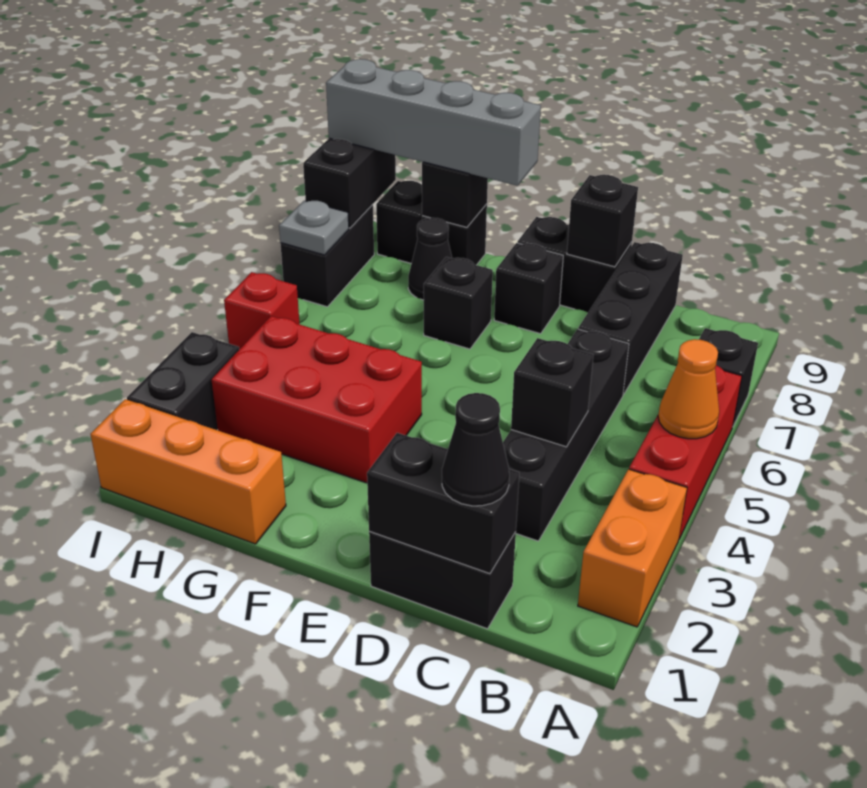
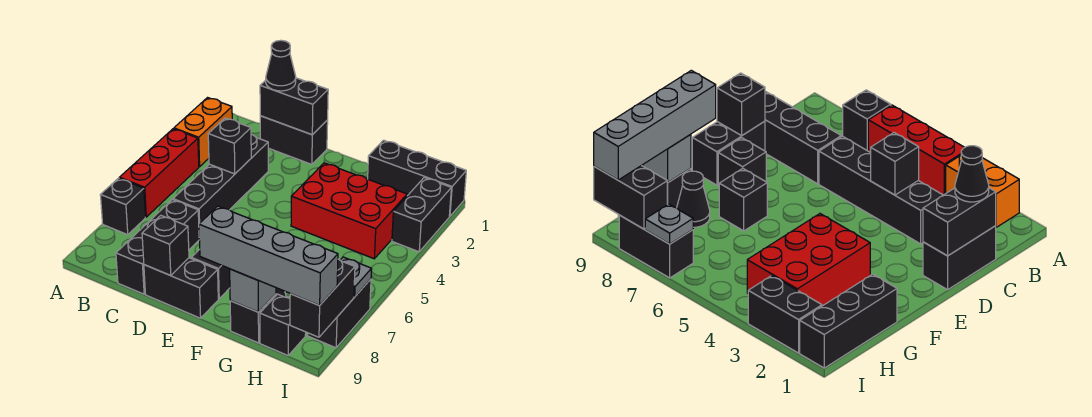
orange cone A5 level 2 -> none
orange brick G1:I1 level 1 -> black brick G1:I1 level 1
black brick G9 level 2 -> grey brick G9 level 2
red brick I5 level 1 -> none

